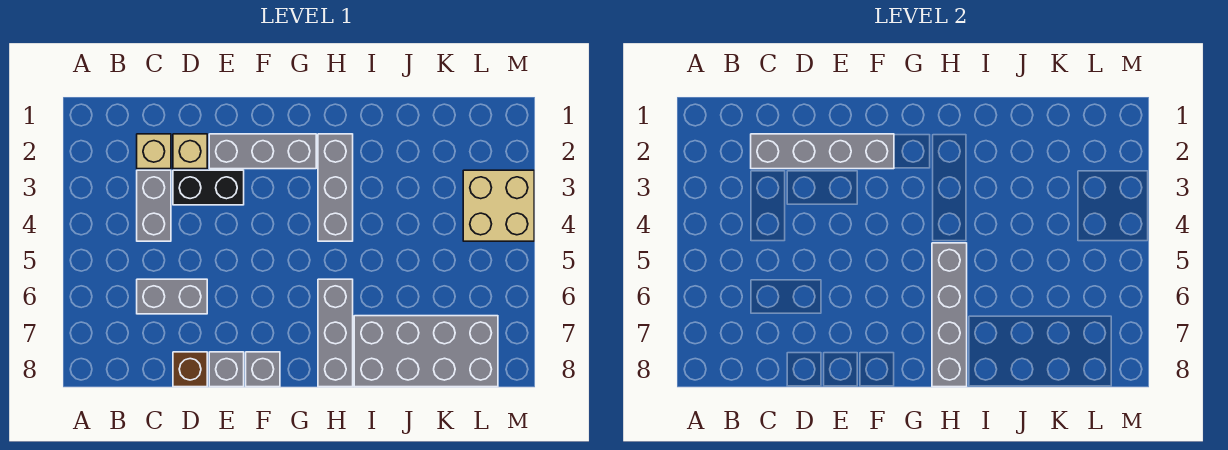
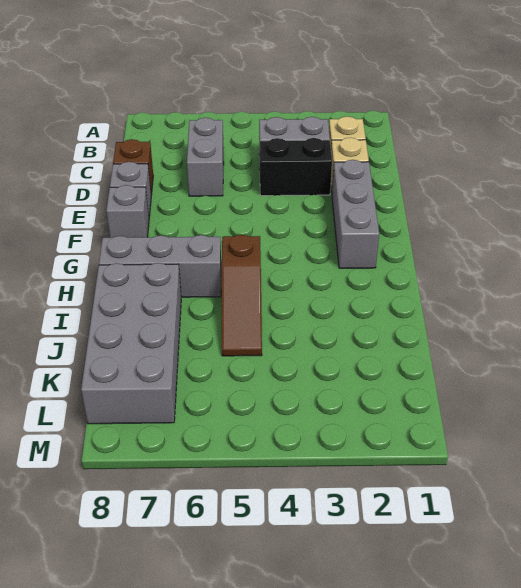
grey brick C2:F2 level 2 -> none
black brick D3:E3 level 1 -> black brick D3:D4 level 1
grey brick H2:H4 level 1 -> none
none -> brown slope H5:J5 level 1 top H
grey brick H5:H8 level 2 -> none
tan brick L3:M4 level 1 -> none

